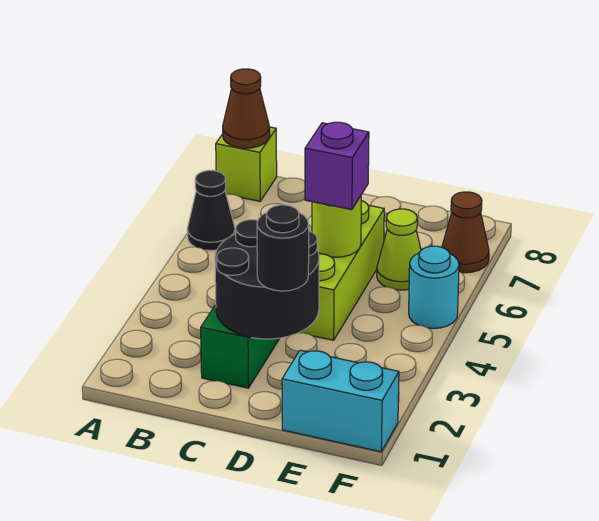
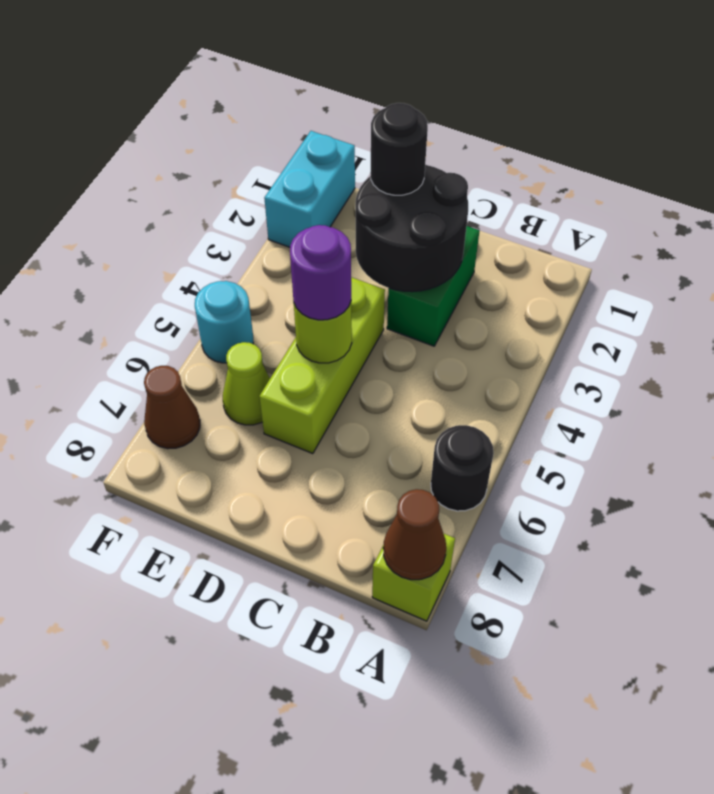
black cone A6 level 1 -> black round brick A6 level 1
purple brick D5 level 3 -> purple round brick D5 level 3
cyan brick E1:F1 level 1 -> cyan brick F1:F2 level 1

